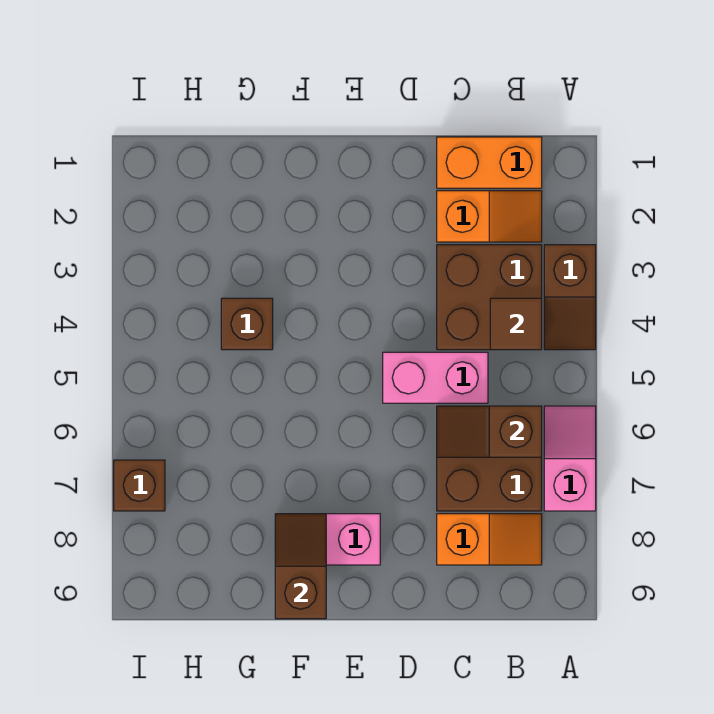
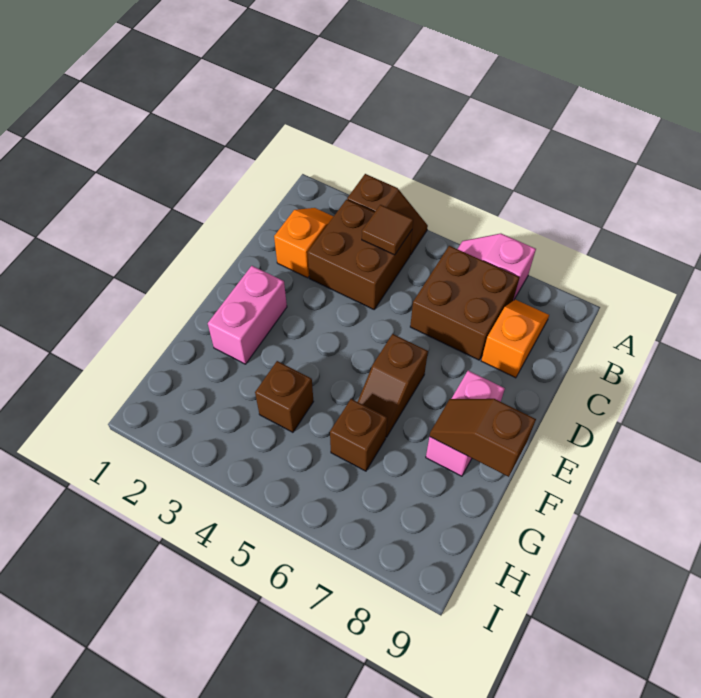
orange brick B1:C1 level 1 -> none
brown slope B6:C6 level 2 top B -> brown slope E6:F6 level 1 top E
pink brick C5:D5 level 1 -> pink brick E2:F2 level 1
brown brick I7 level 1 -> brown brick G6 level 1

